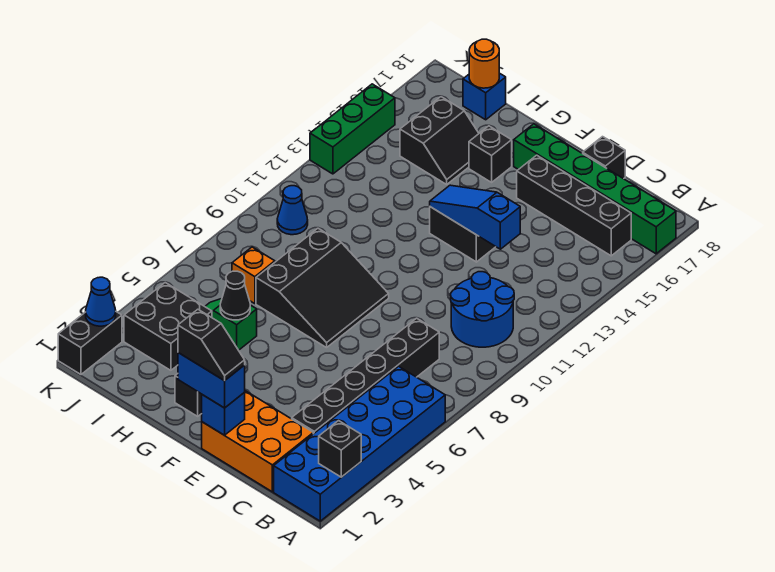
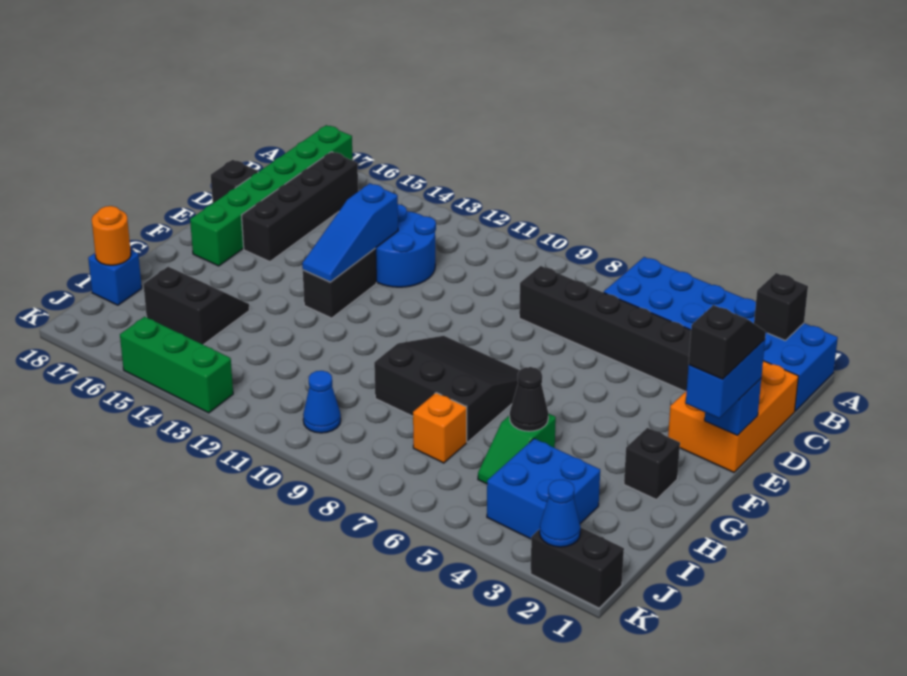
blue round brick B10:C11 level 1 -> blue round brick C12:D13 level 1
black brick G16 level 1 -> none
black brick I3:J4 level 1 -> blue brick I3:J4 level 1

